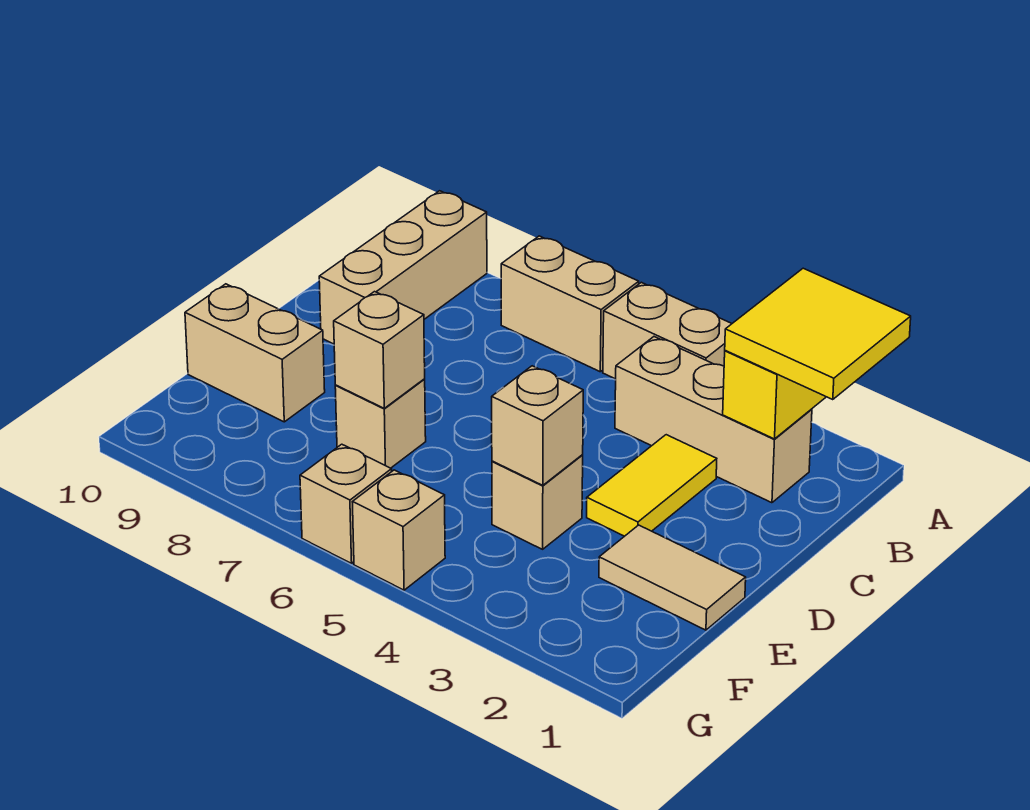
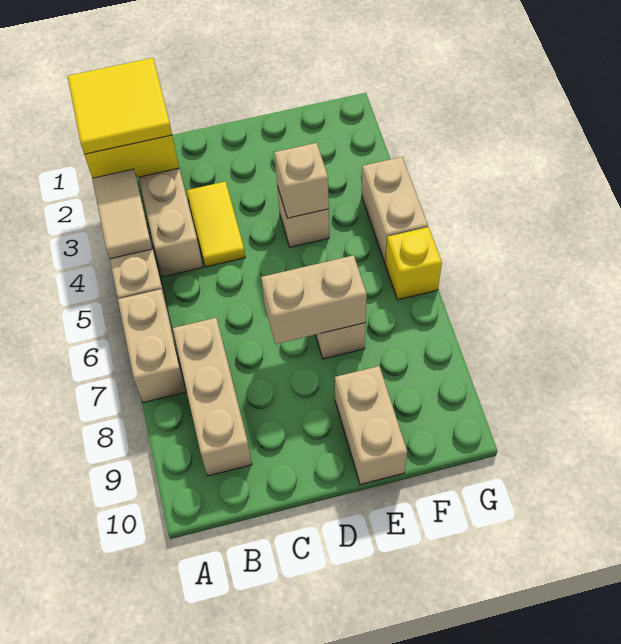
tan brick A9:C9 level 1 -> tan brick B7:B9 level 1
yellow tile C3:D3 level 1 -> yellow tile C3:C4 level 1
tan tile E1:E2 level 1 -> tan tile A3:A4 level 2
tan brick E7 level 2 -> tan brick D7:E7 level 2
tan brick G5 level 1 -> tan brick G4:G5 level 1
tan brick G6 level 1 -> yellow brick G6 level 1

